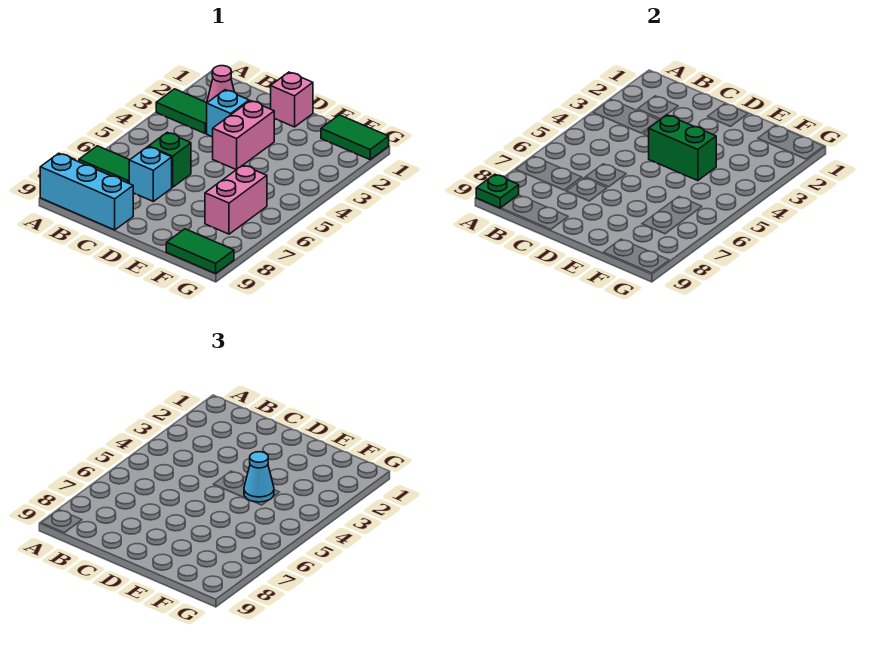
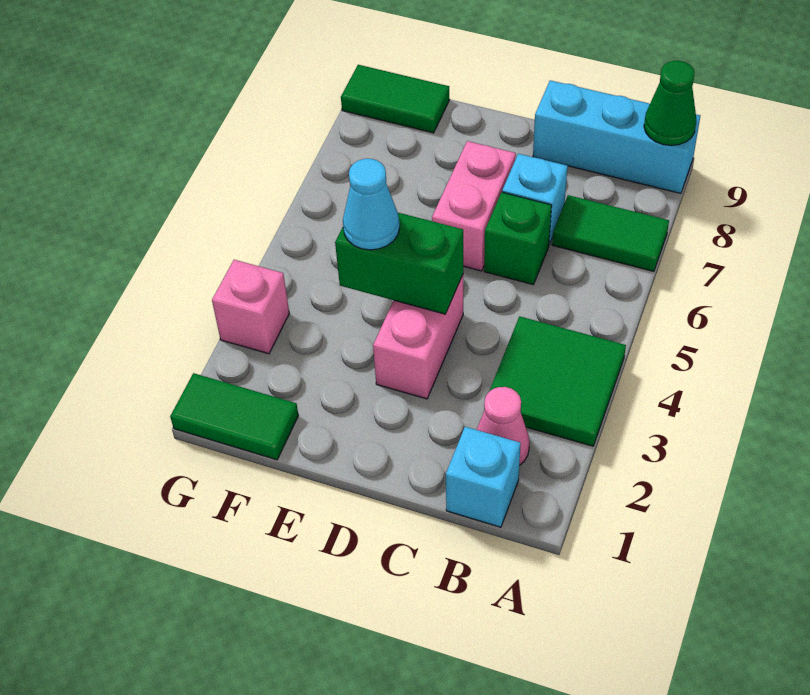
green tile A3:B3 level 1 -> green tile A3:B4 level 1
green plate A9 level 2 -> green cone A9 level 2
cyan brick C3 level 1 -> cyan brick B1 level 1
pink brick D1 level 1 -> pink brick G3 level 1
pink brick F6:F7 level 1 -> pink brick D6:D7 level 1

